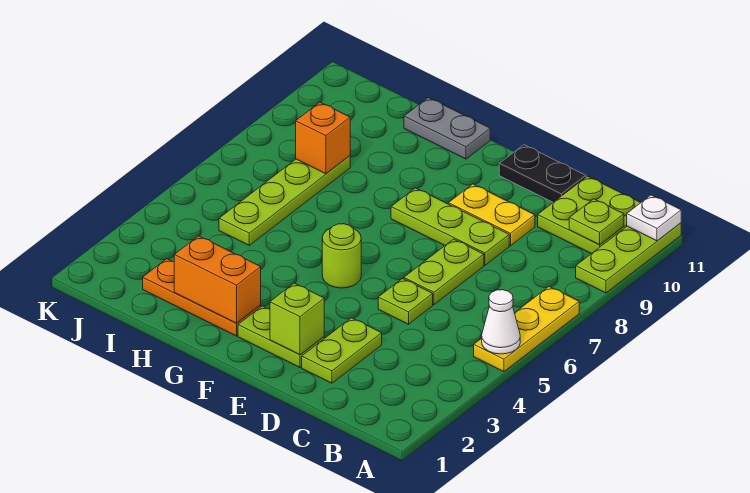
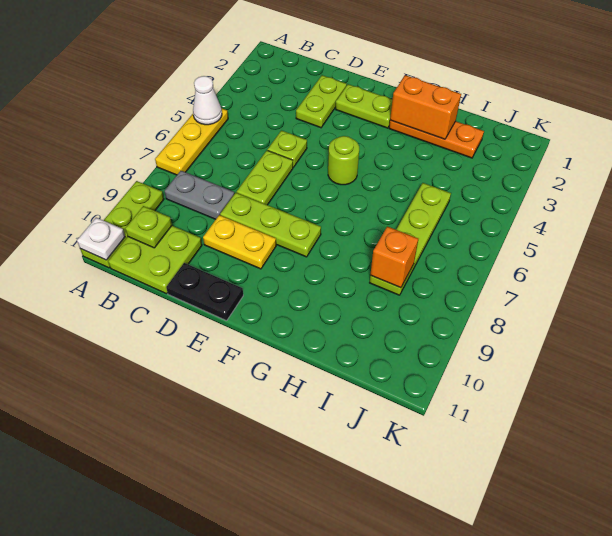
lime brick E2 level 2 -> none
grey plate G11:H11 level 1 -> grey plate B8:C8 level 1

